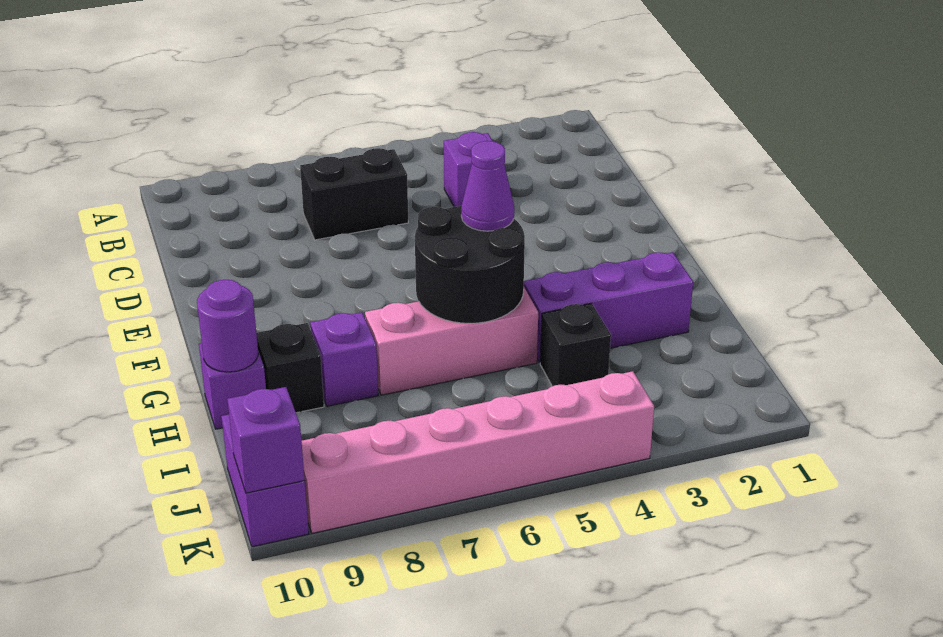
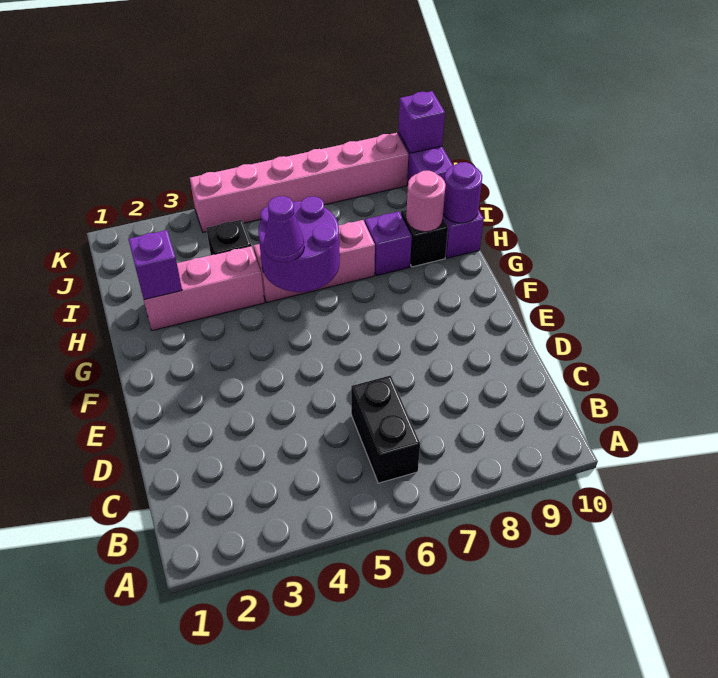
purple brick C4 level 1 -> purple brick H2 level 2
black brick C6:C7 level 1 -> black brick B6:C6 level 1
black round brick G5:H6 level 2 -> purple round brick G5:H6 level 2
purple brick H2:H4 level 1 -> pink brick H2:H4 level 1
none -> pink round brick H9 level 2

